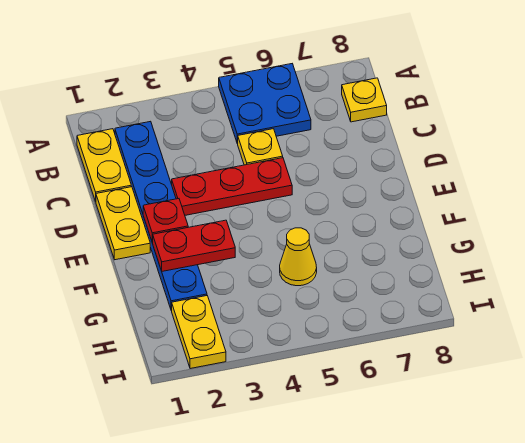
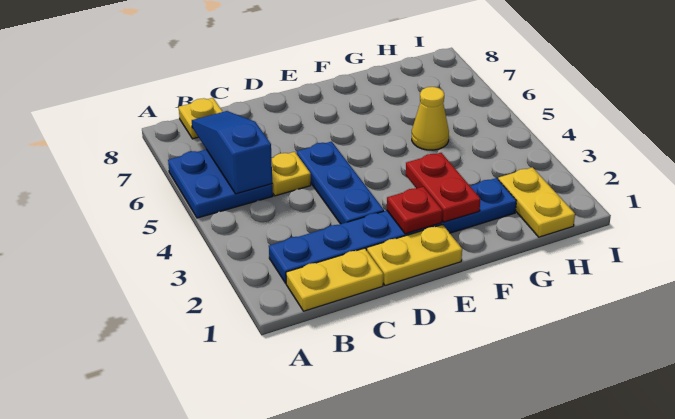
none -> blue slope B5:B7 level 2 top 5
red plate D3:D5 level 1 -> blue plate D3:D5 level 1
yellow plate H2:I2 level 1 -> yellow plate H1:H2 level 1

